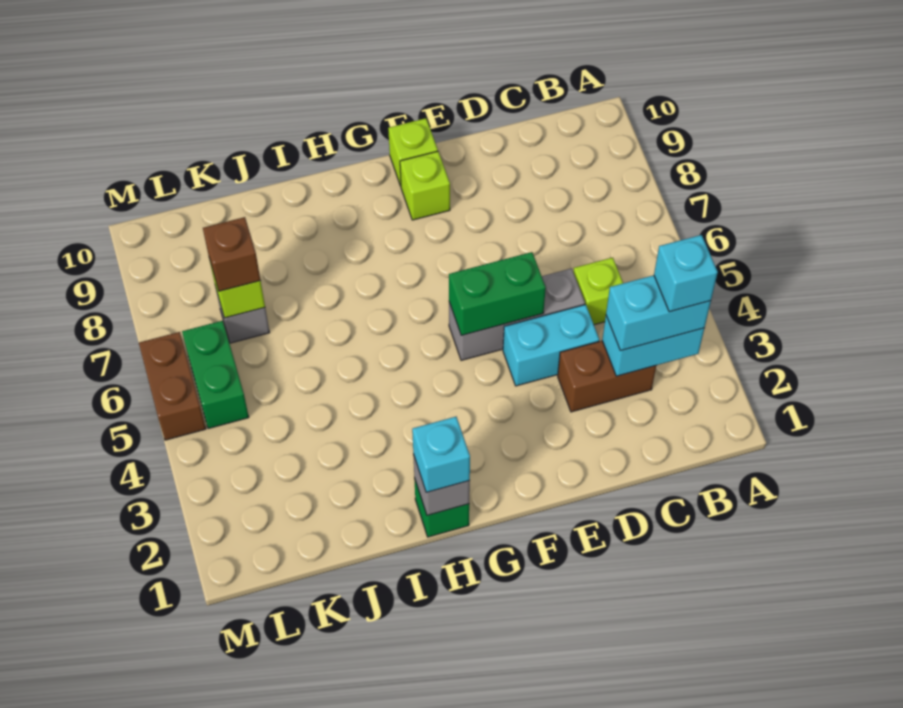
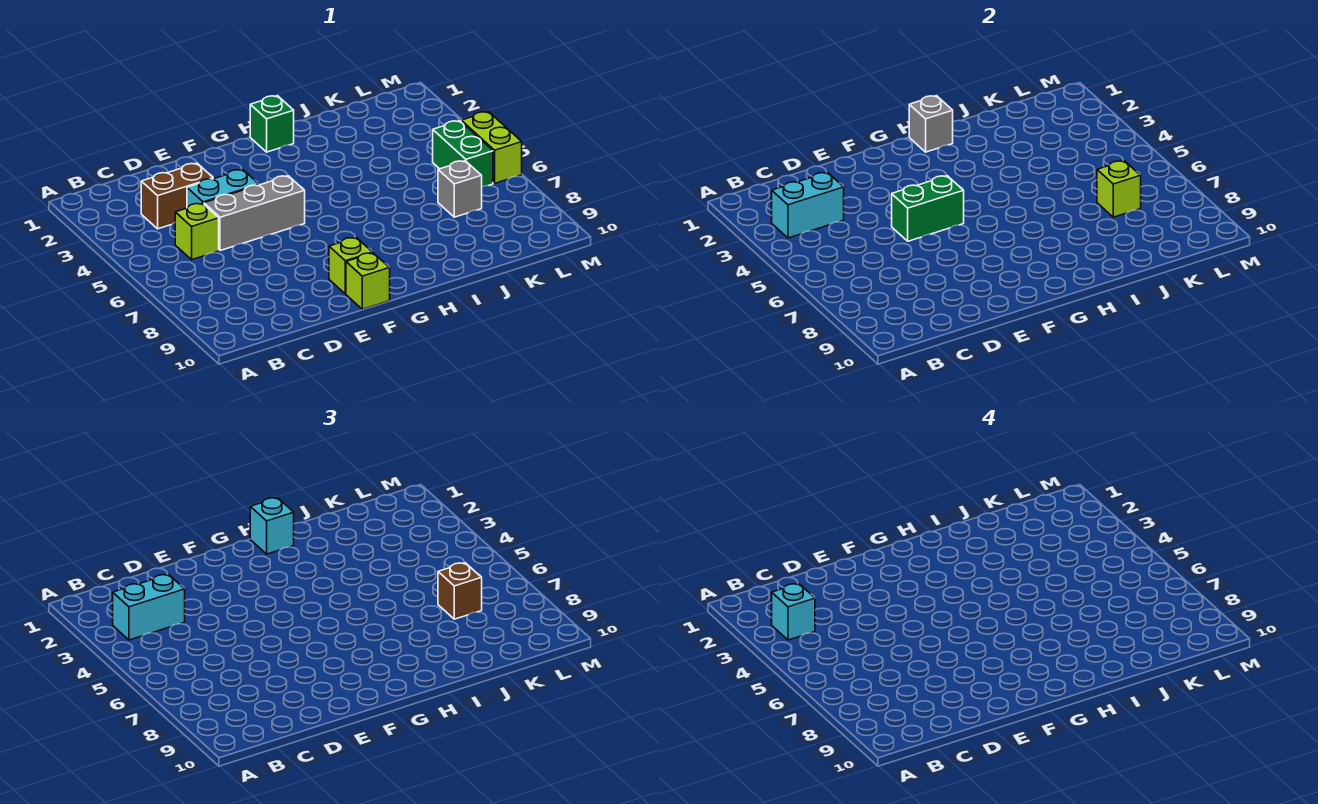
brown brick M5:M6 level 1 -> lime brick M5:M6 level 1

